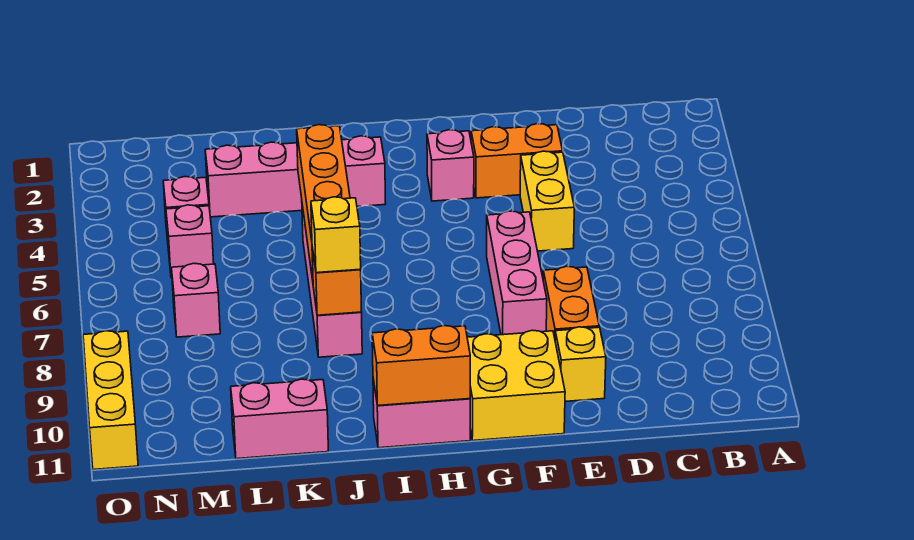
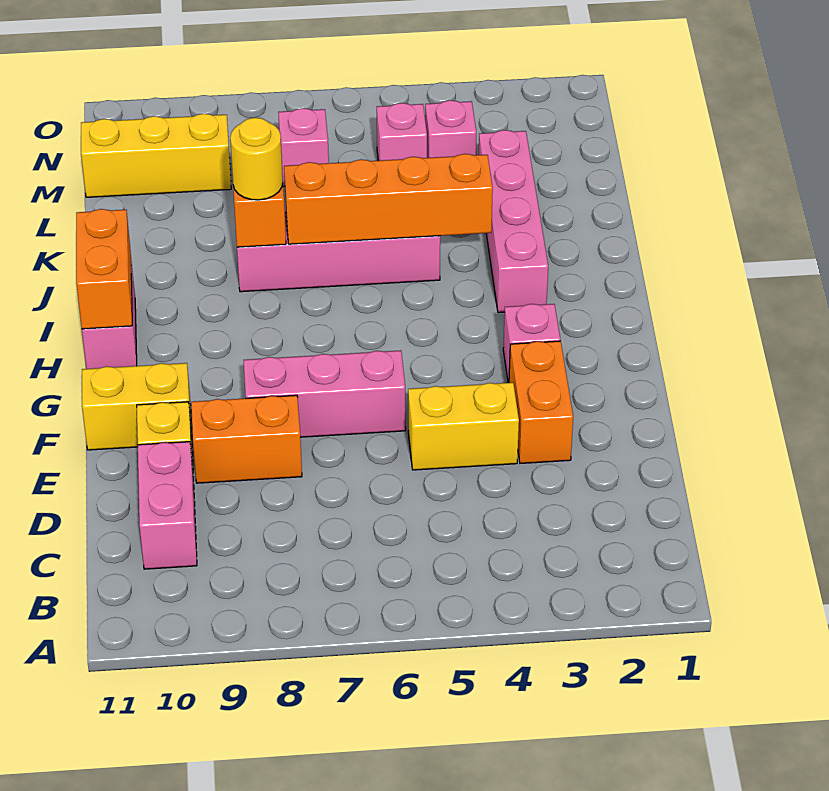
yellow brick F10:G11 level 1 -> yellow brick F10:F11 level 1
yellow brick J8 level 3 -> yellow round brick J8 level 3
pink brick K11:L11 level 1 -> pink brick C10:D10 level 1
yellow brick O9:O11 level 1 -> yellow brick M9:M11 level 1

